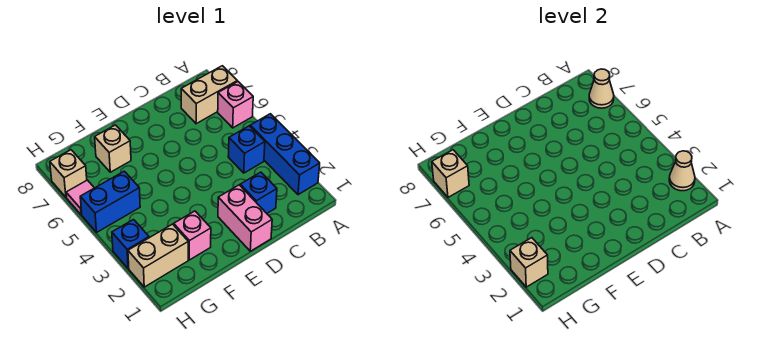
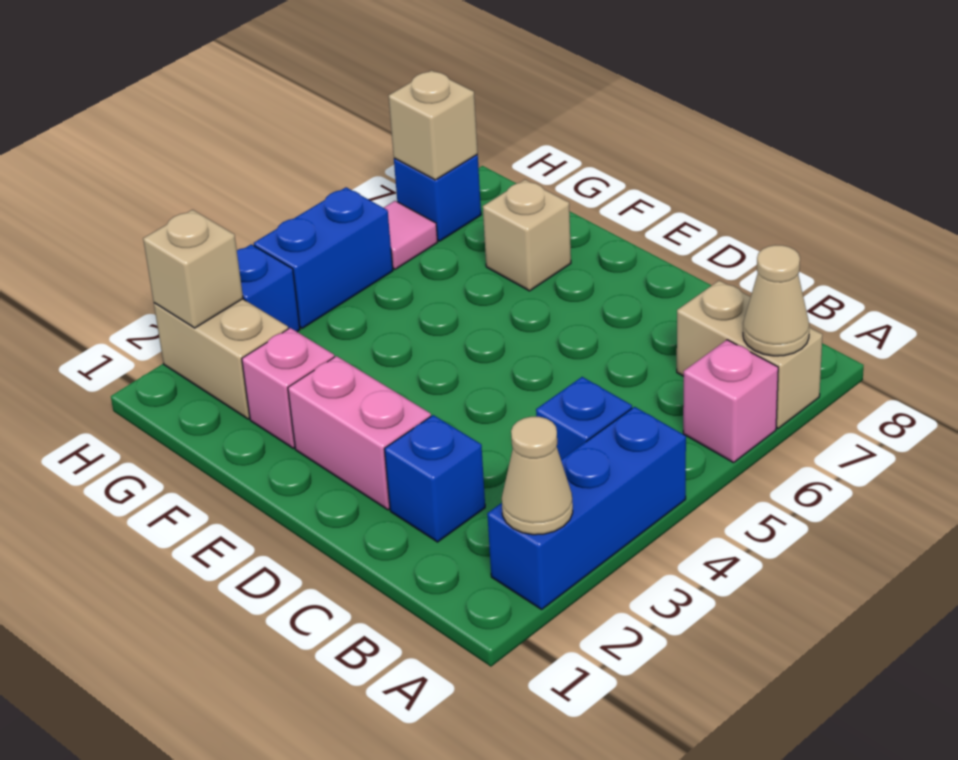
pink brick D1:D2 level 1 -> pink brick D2:E2 level 1
blue brick G5:H5 level 1 -> blue brick H4:H5 level 1
tan brick H7 level 1 -> blue brick H7 level 1

